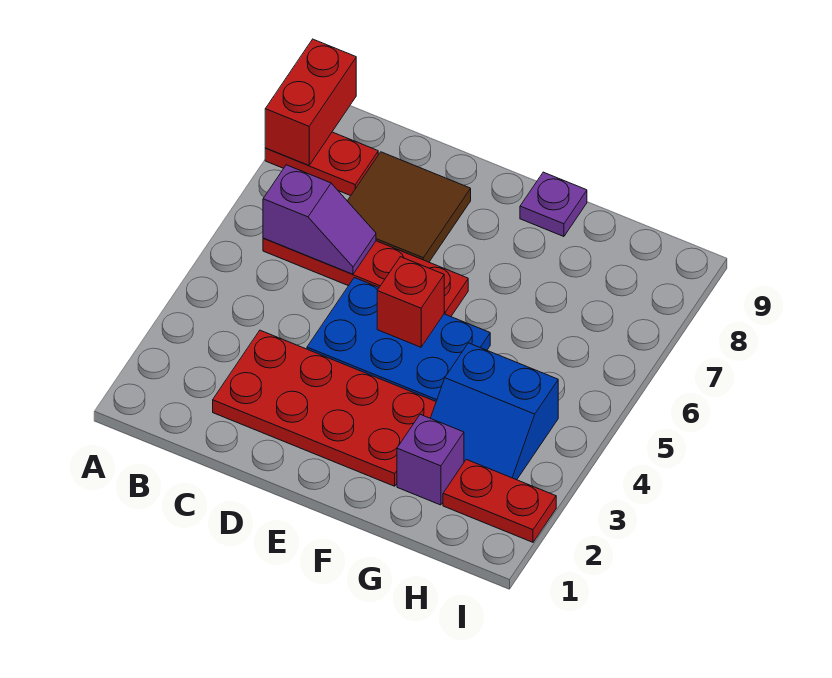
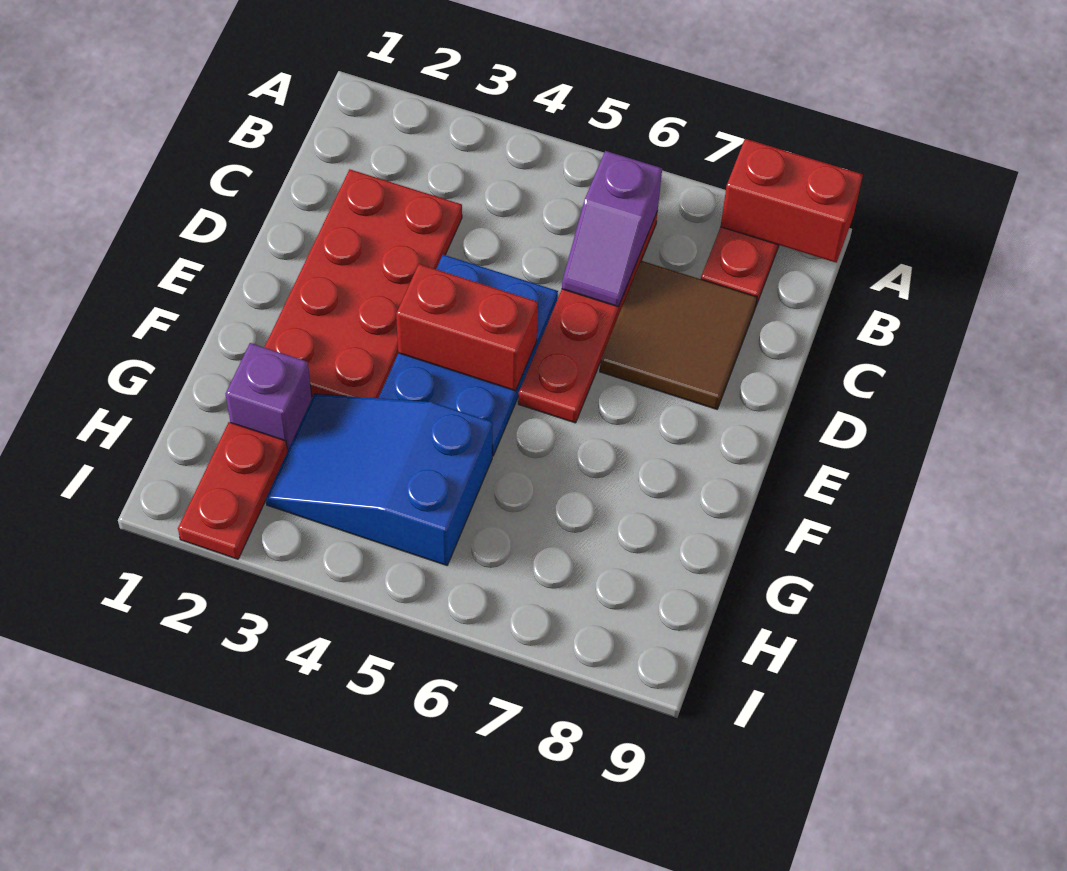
red brick E5 level 2 -> red brick E4:E5 level 2
purple plate F9 level 1 -> none
blue slope G3:H4 level 1 top 4 -> blue slope G3:H5 level 1 top 5

